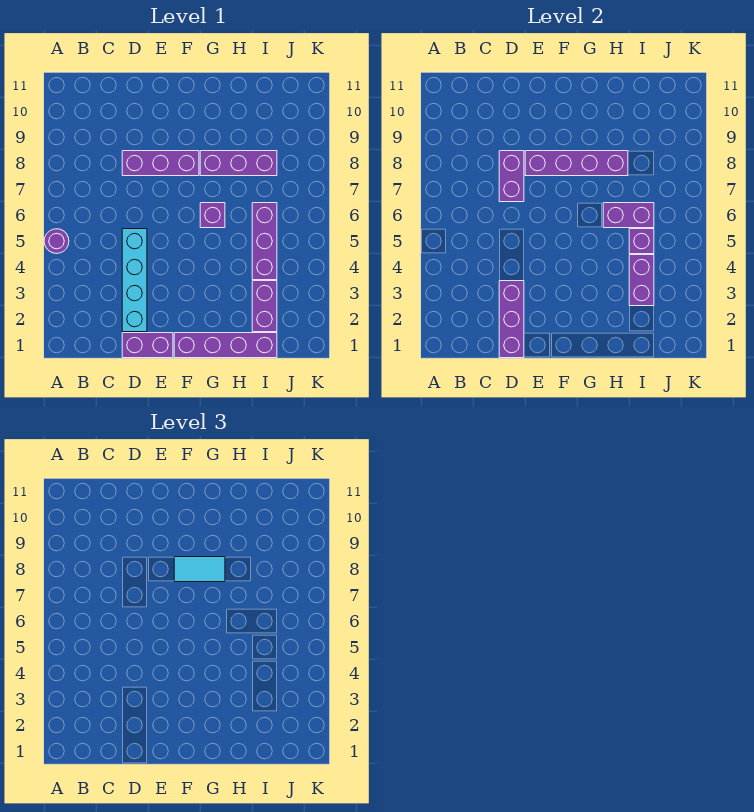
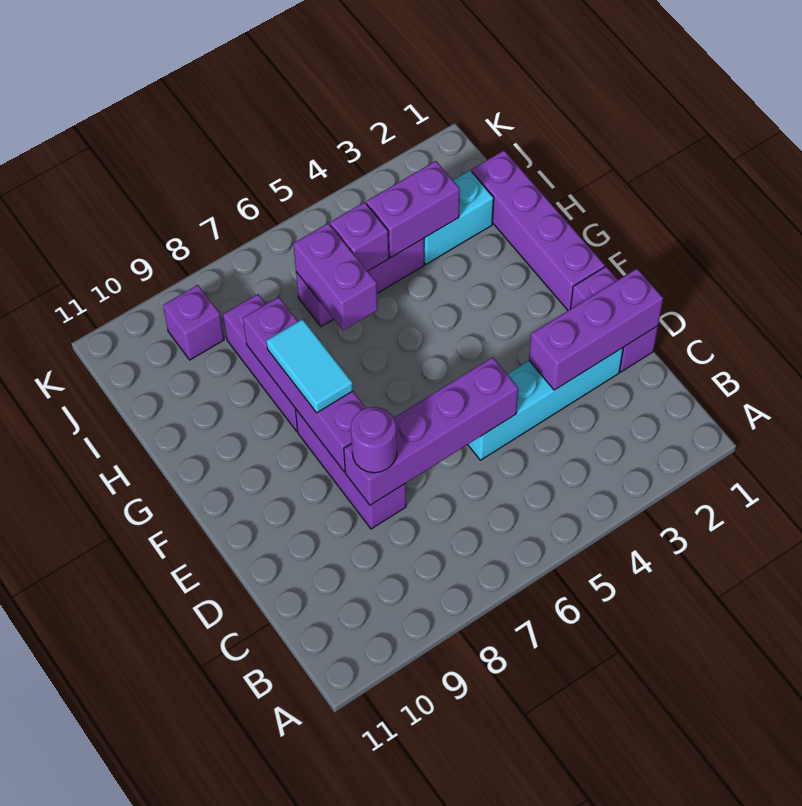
purple round brick A5 level 1 -> purple round brick D8 level 3
purple brick D7:D8 level 2 -> purple brick D5:D8 level 2
purple brick G6 level 1 -> purple brick J9 level 1
purple brick I2:I3 level 1 -> cyan brick I2:I3 level 1

